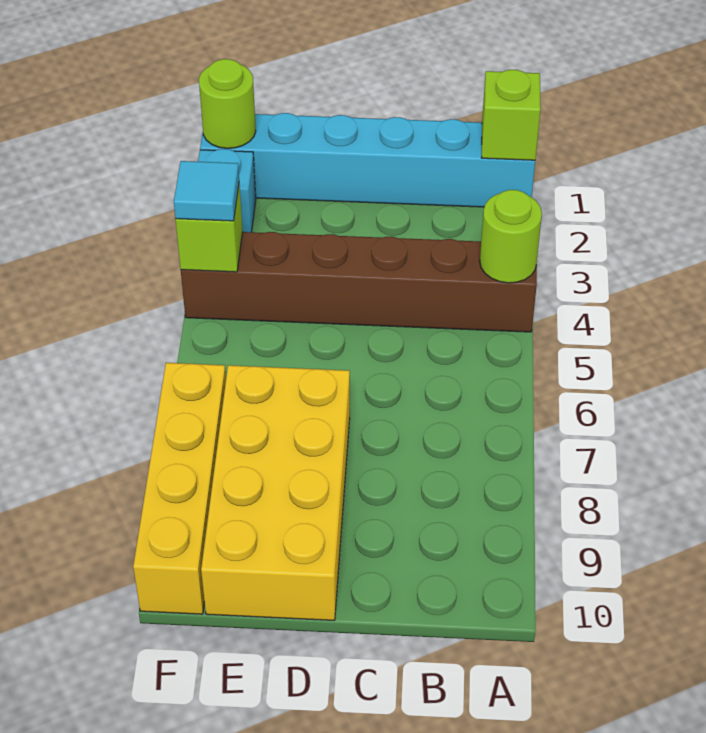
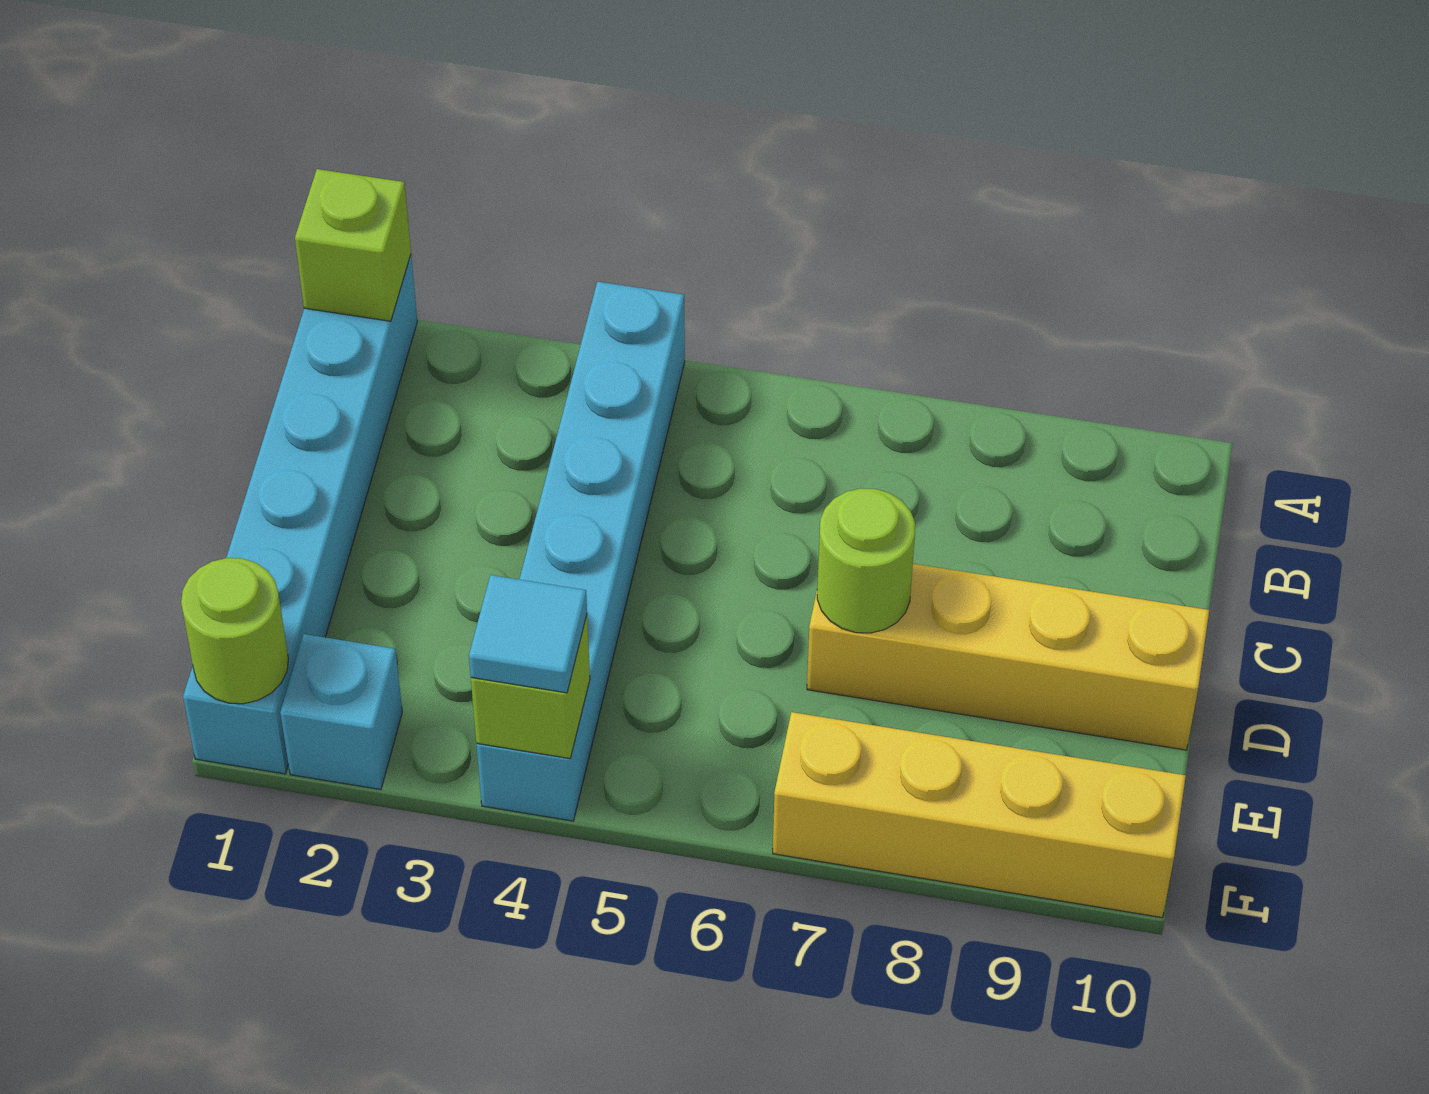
brown brick A4:F4 level 1 -> cyan brick A4:F4 level 1
lime round brick A4 level 2 -> lime round brick D7 level 2
yellow brick D7:E10 level 1 -> yellow brick D7:D10 level 1

